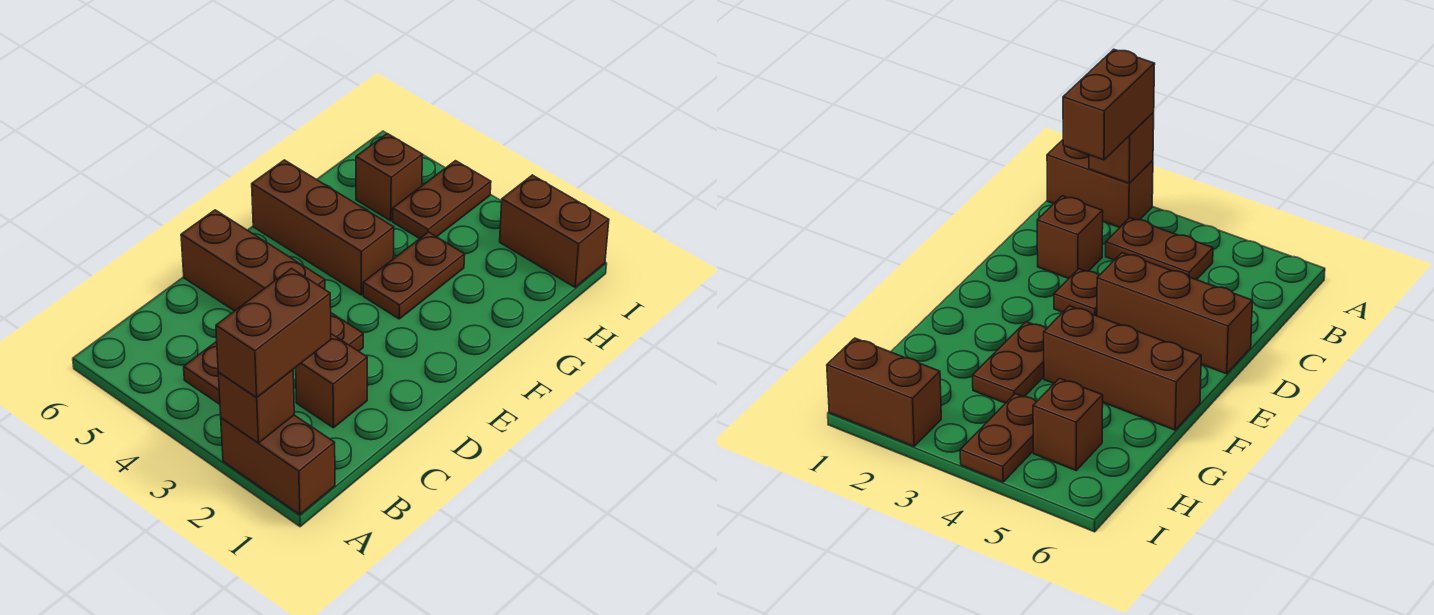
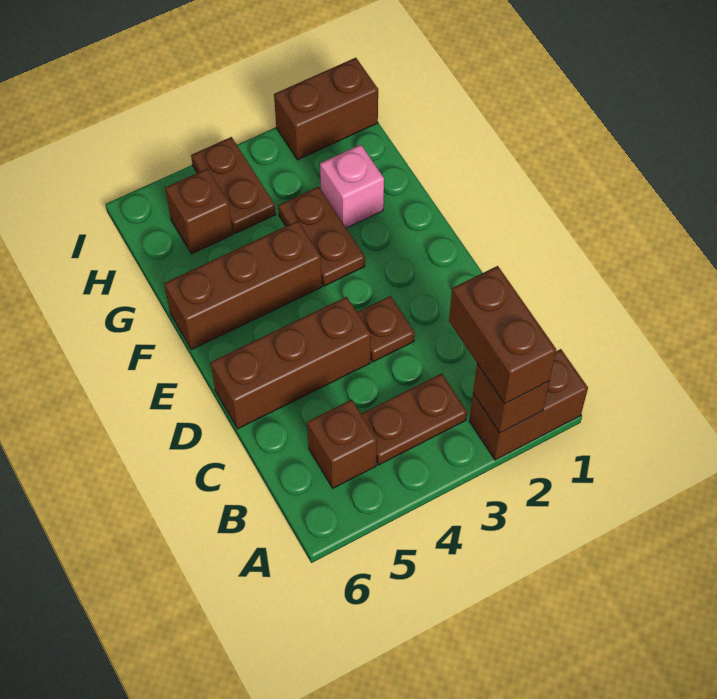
brown brick C2 level 1 -> brown brick B5 level 1
none -> pink brick G2 level 1

